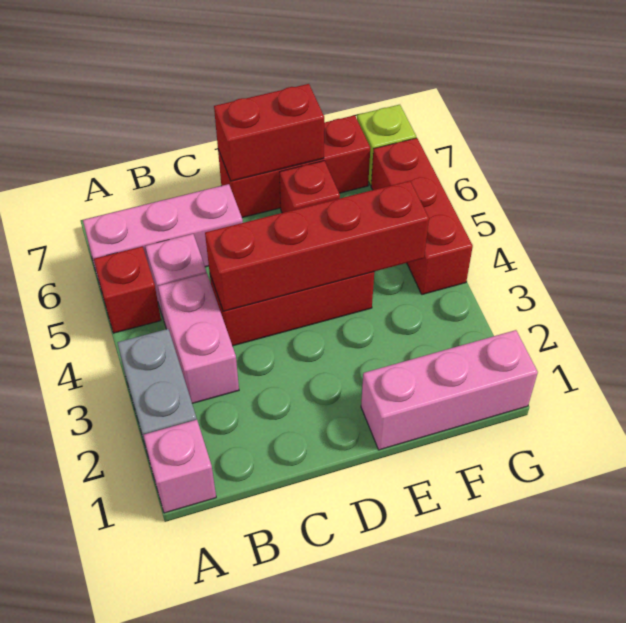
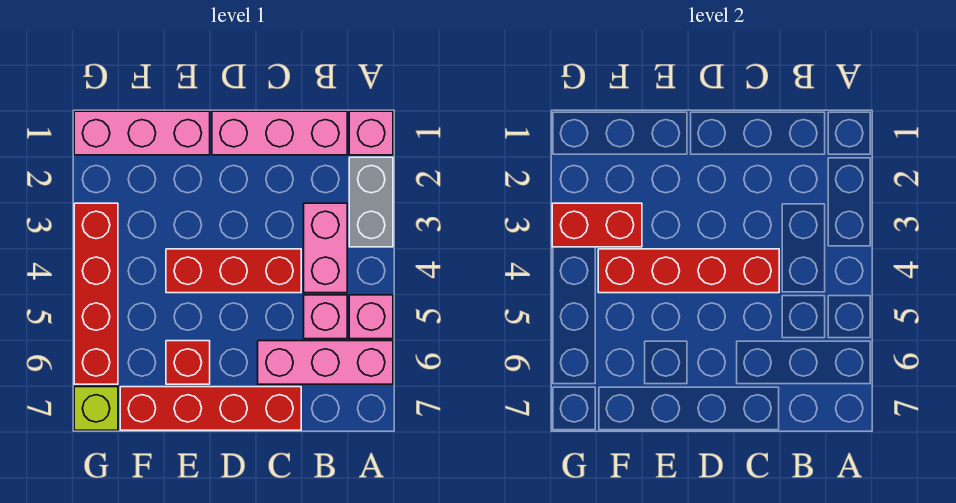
red brick A5 level 1 -> pink brick A5 level 1
none -> pink brick B1:D1 level 1
red brick D7:F7 level 1 -> red brick C7:F7 level 1
red brick D7:E7 level 2 -> red brick F3:G3 level 2
red brick G4:G6 level 1 -> red brick G3:G6 level 1

